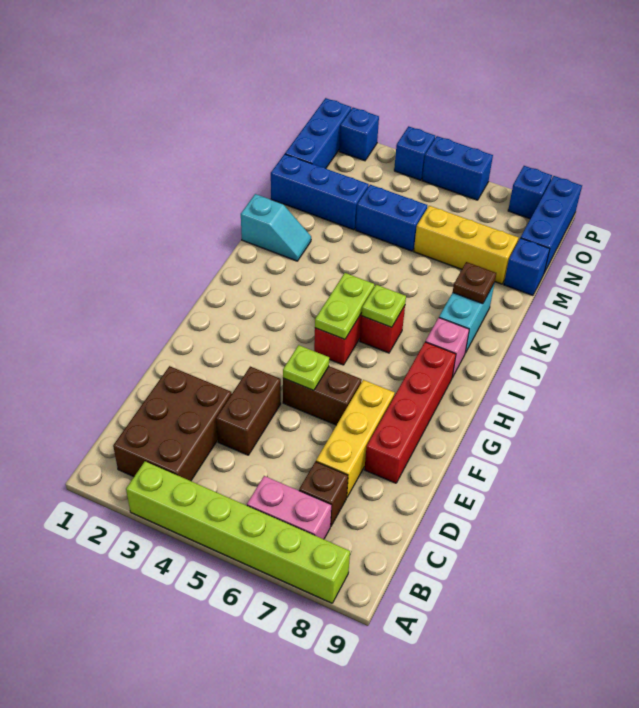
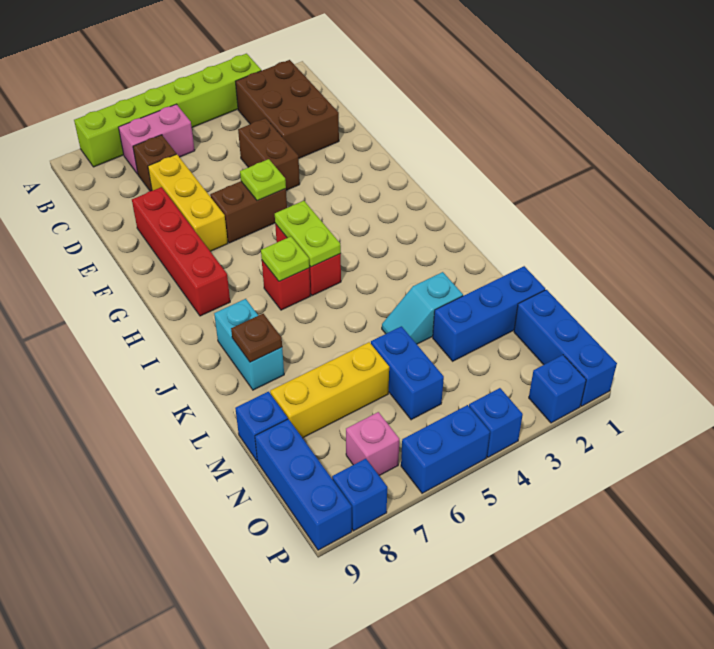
pink brick I8 level 1 -> pink brick O7 level 1
cyan slope K1:K2 level 1 top 1 -> cyan slope L3:L4 level 1 top 3
blue brick M4:M5 level 1 -> blue brick M5:N5 level 1

